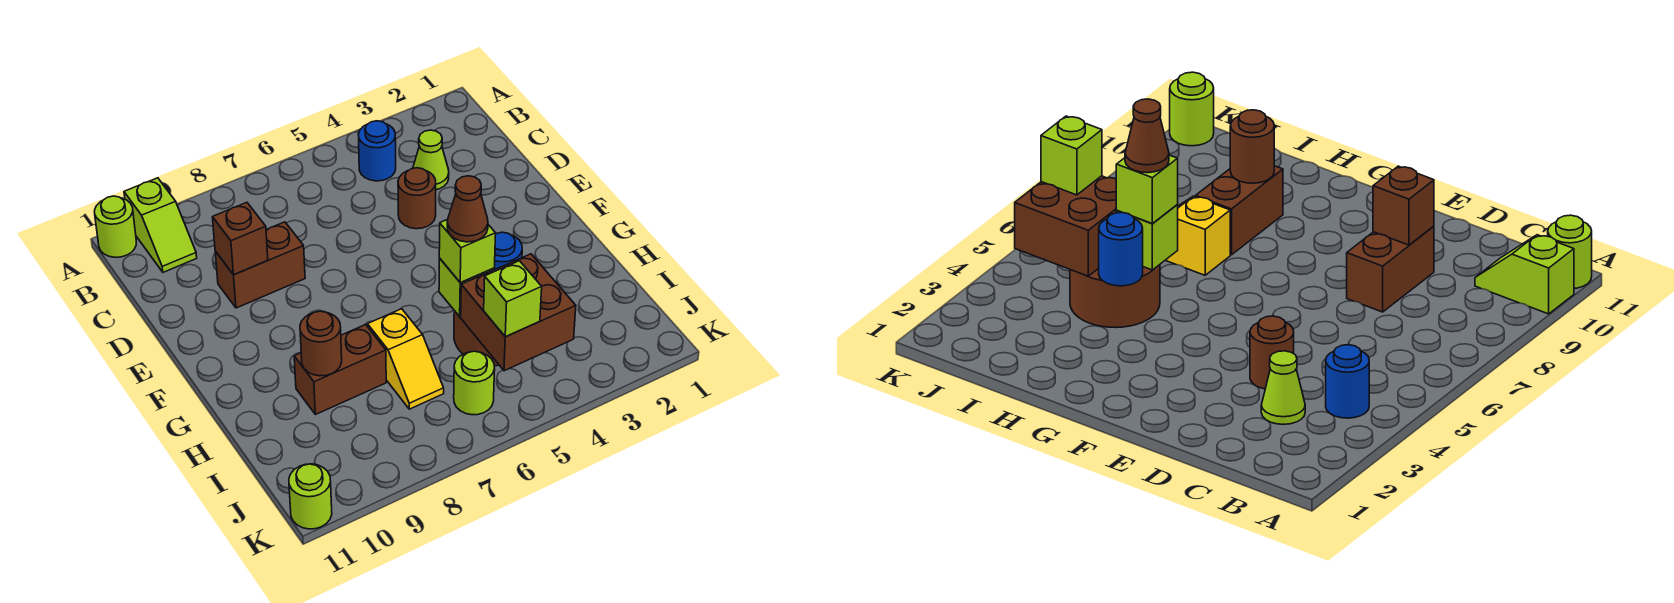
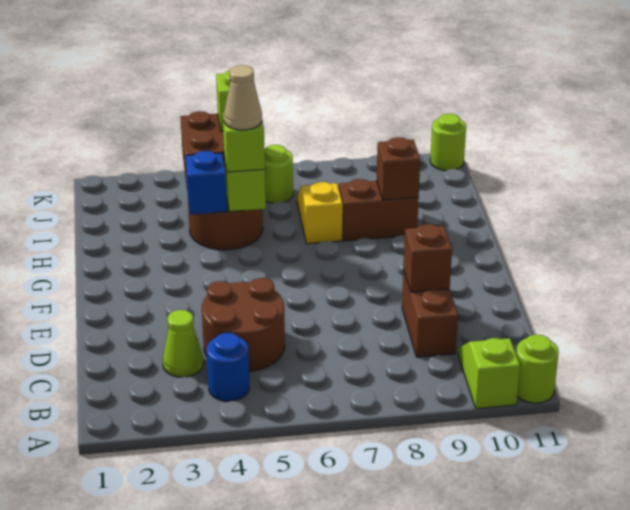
brown round brick D4 level 1 -> brown round brick C4:D5 level 1
brown brick D8:D9 level 1 -> brown brick C9:D9 level 1
blue round brick H4 level 2 -> blue brick H4 level 2
brown cone H5 level 4 -> tan cone H5 level 4
brown round brick H9 level 2 -> brown brick H9 level 2

